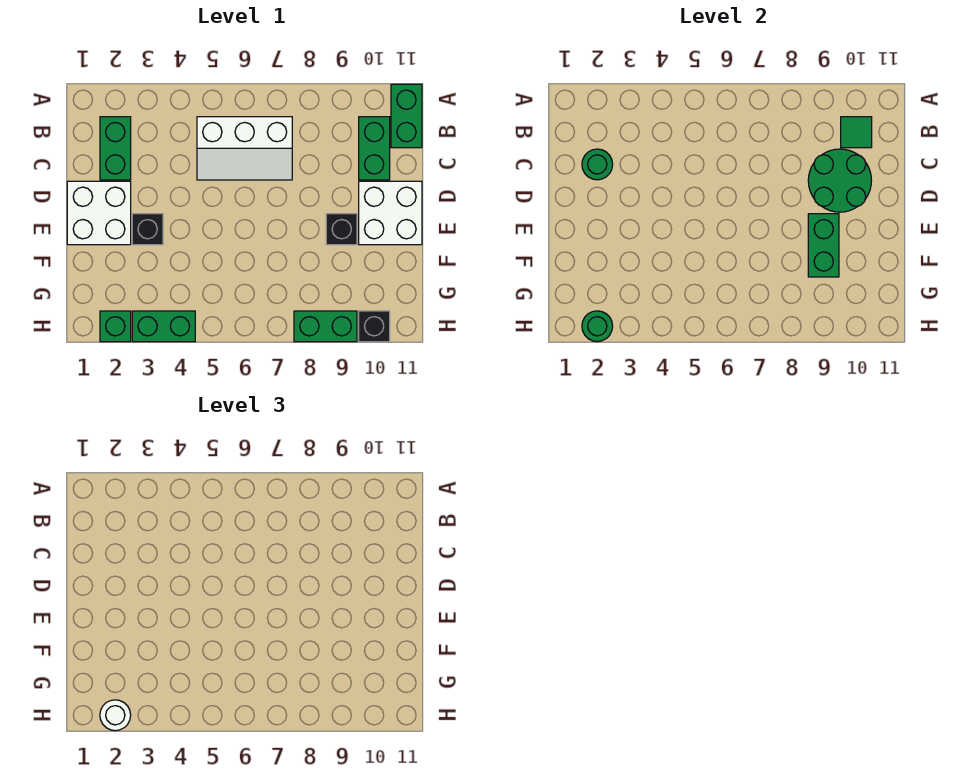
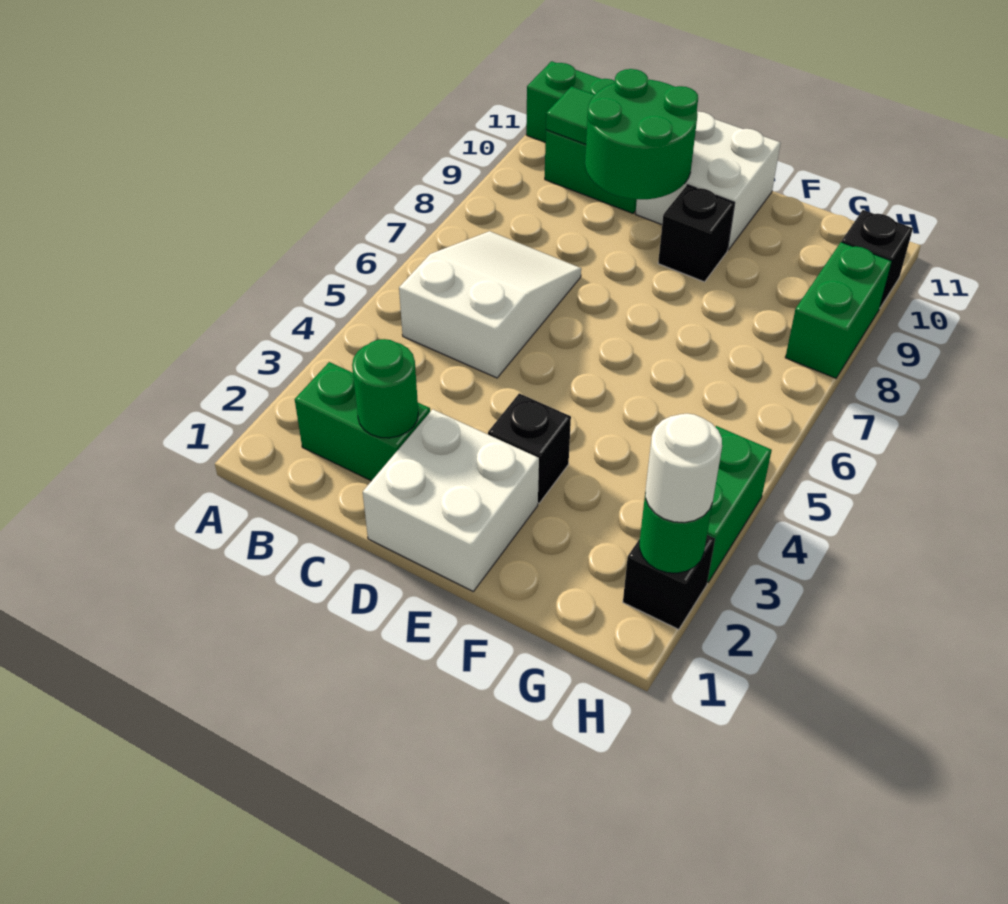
white slope B5:C7 level 1 top B -> white slope B5:C7 level 1 top 5
green brick E9:F9 level 2 -> none
green brick H2 level 1 -> black brick H2 level 1

